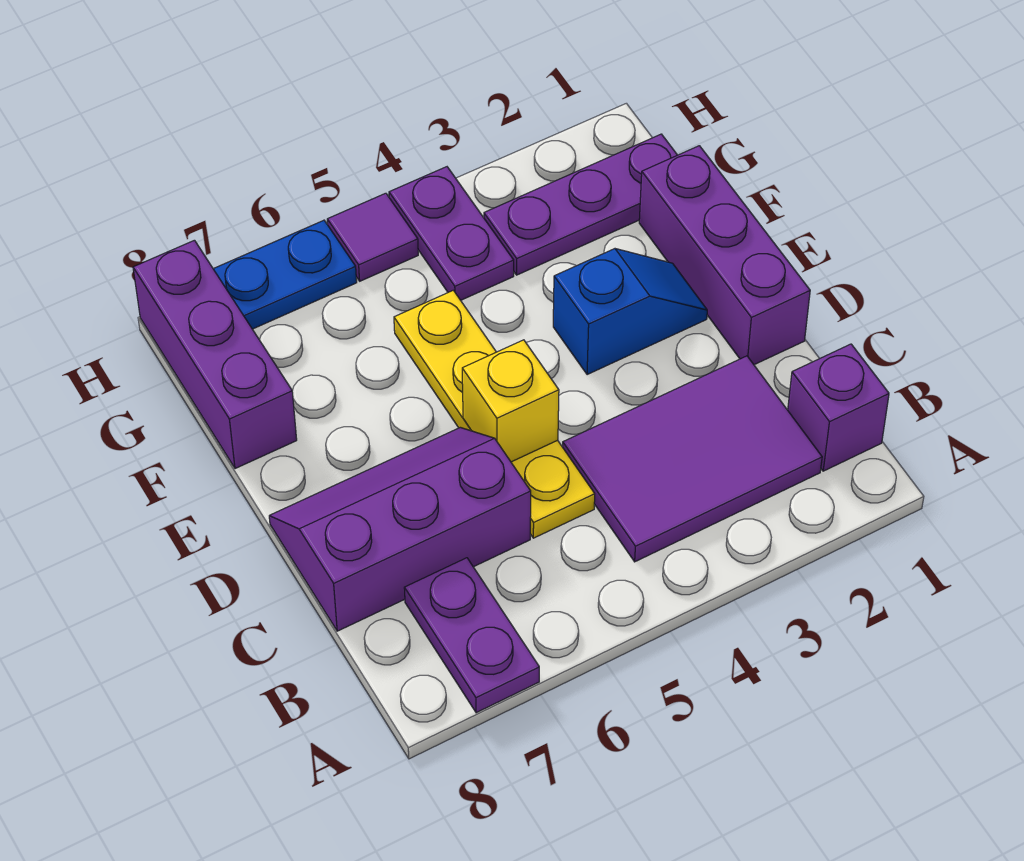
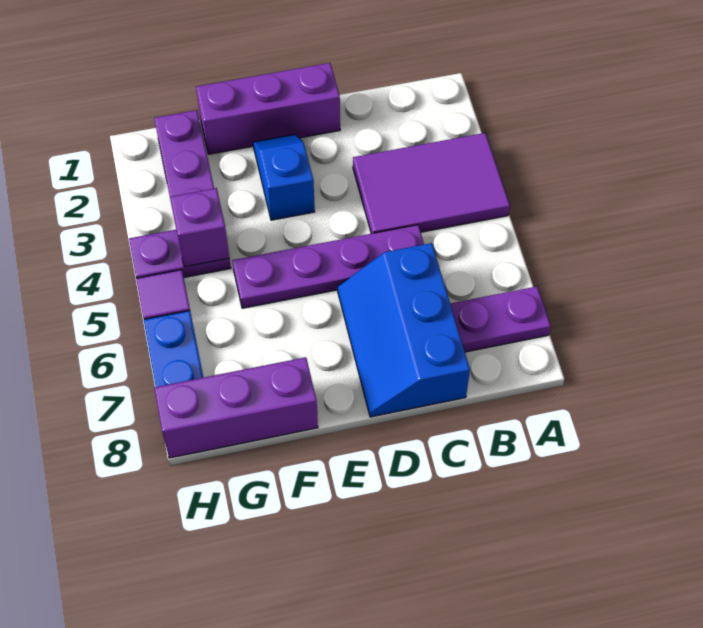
purple brick B1 level 1 -> purple brick G4 level 2
purple tile B2:C4 level 1 -> purple tile A3:C4 level 1
yellow plate C5:F5 level 1 -> purple plate C5:F5 level 1
purple slope C6:D8 level 1 top C -> blue slope C6:D8 level 1 top C
yellow brick D5 level 2 -> none

